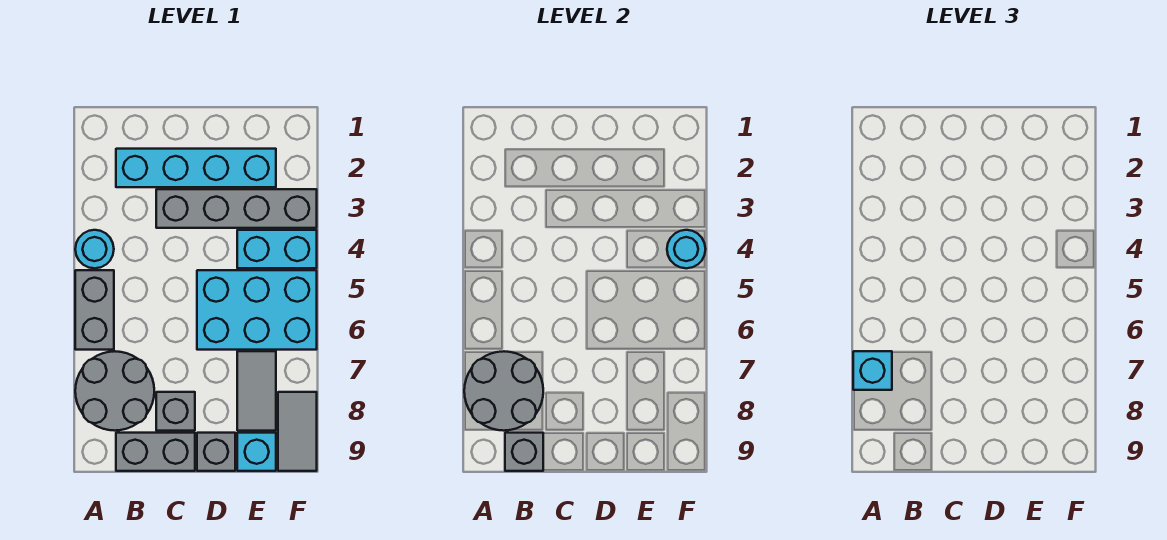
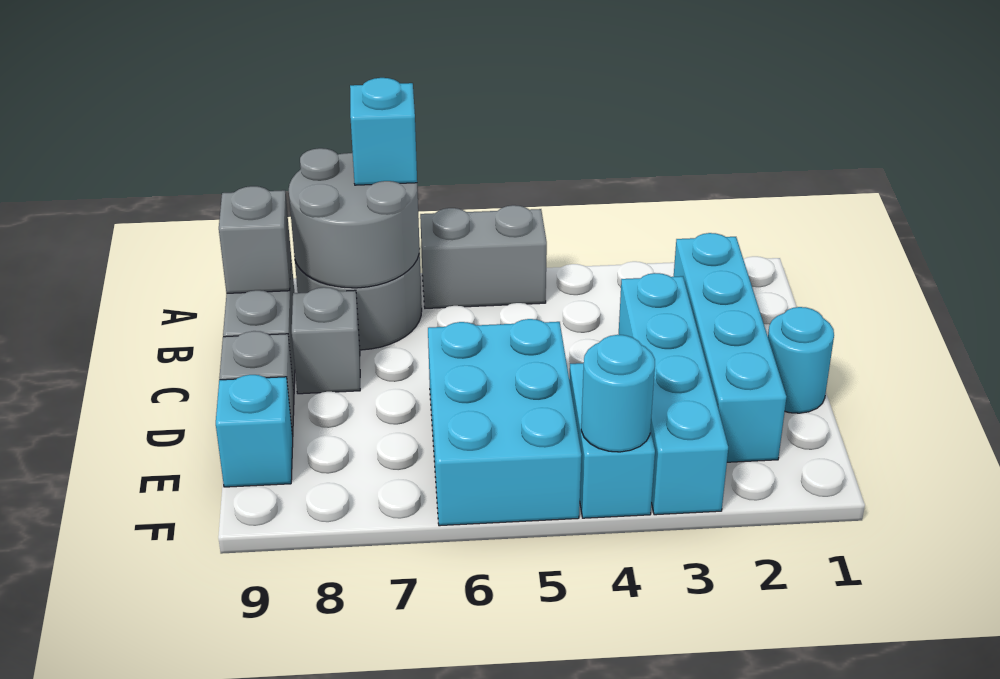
cyan round brick A4 level 1 -> cyan round brick D1 level 1
grey brick C3:F3 level 1 -> cyan brick C3:F3 level 1
grey tile E7:E8 level 1 -> none
grey tile F8:F9 level 1 -> none

